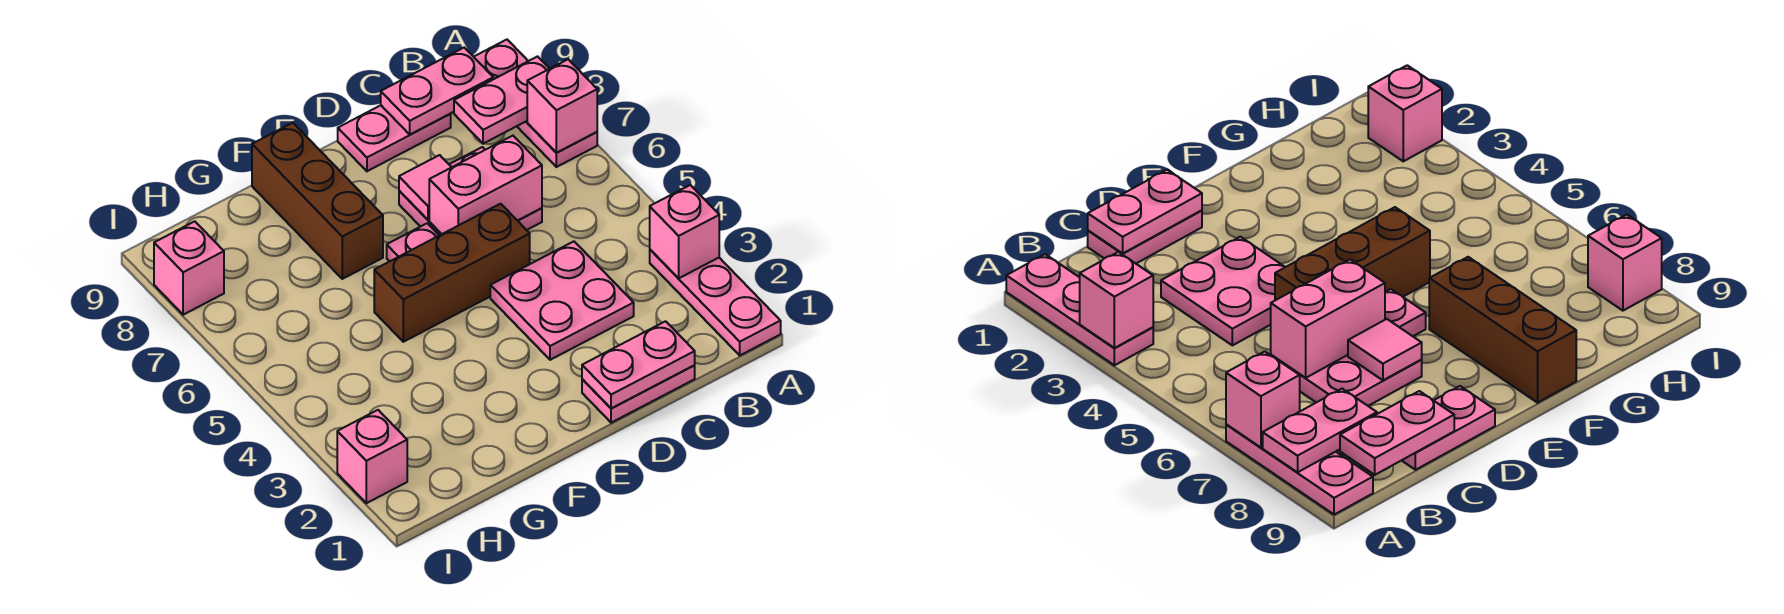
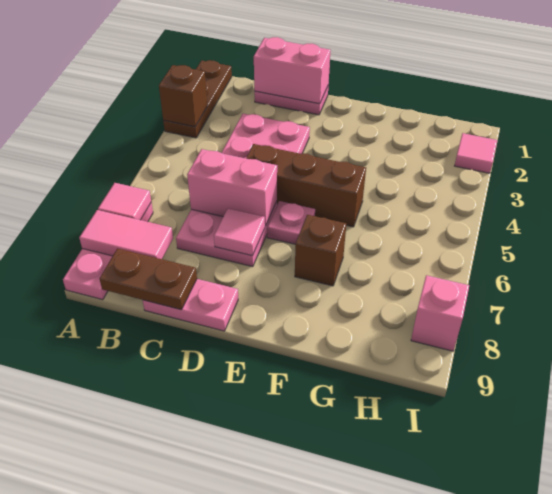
pink plate A1:A3 level 1 -> brown plate A1:A3 level 1
pink brick A3 level 2 -> brown brick A3 level 2
pink brick A7 level 2 -> pink tile A7 level 2
pink plate A8:B8 level 2 -> pink tile A8:B8 level 2
pink plate B9:C9 level 2 -> brown plate B9:C9 level 2
pink plate C1:D1 level 2 -> pink brick C1:D1 level 2
brown brick F7:F9 level 1 -> brown brick F7 level 1
pink brick I2 level 1 -> pink tile I2 level 1

